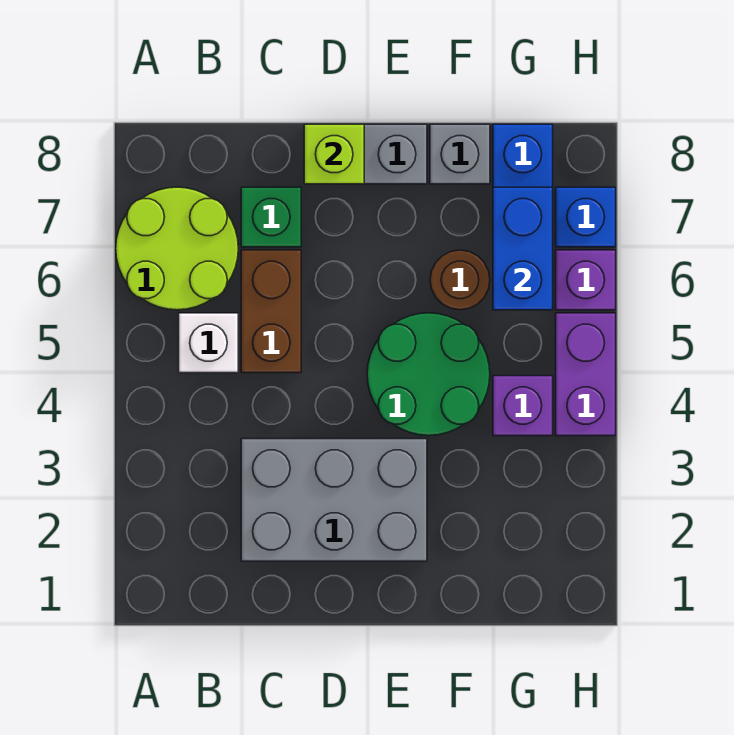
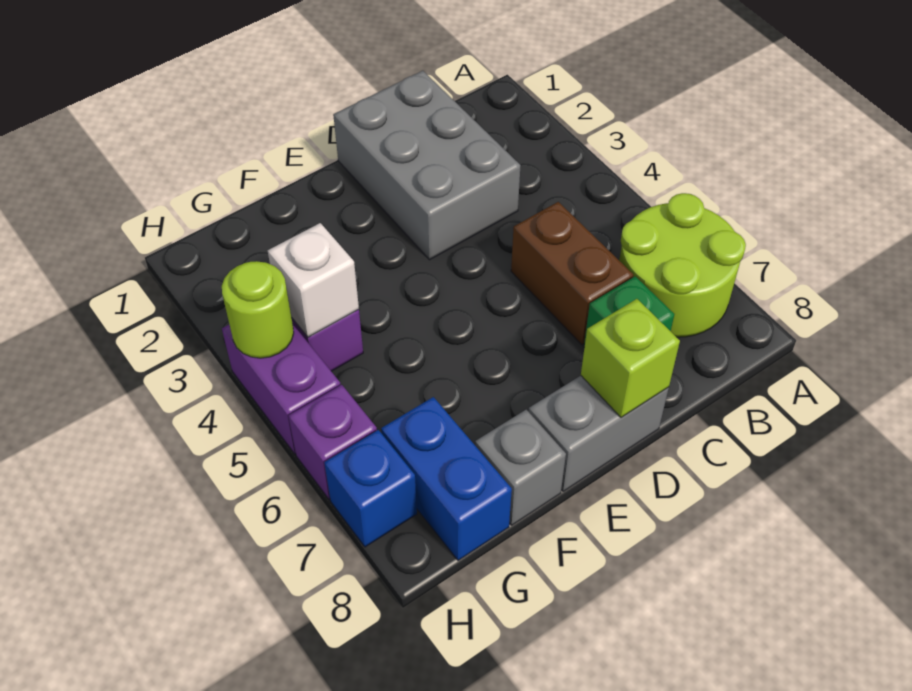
white brick B5 level 1 -> white brick G4 level 2
grey brick C2:E3 level 1 -> grey brick C1:D3 level 1
green round brick E4:F5 level 1 -> none
brown round brick F6 level 1 -> none
blue brick G6:G7 level 2 -> none
none -> lime round brick H4 level 2

